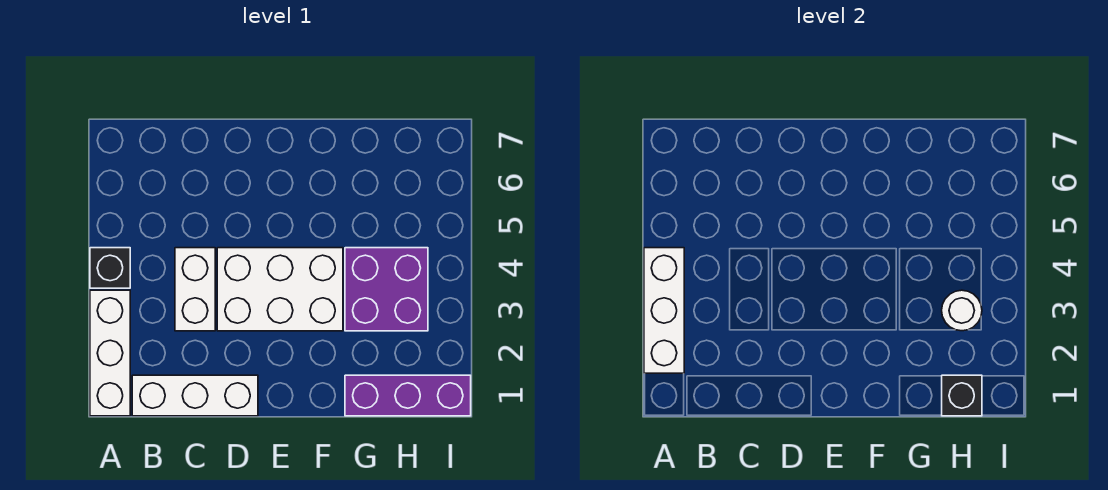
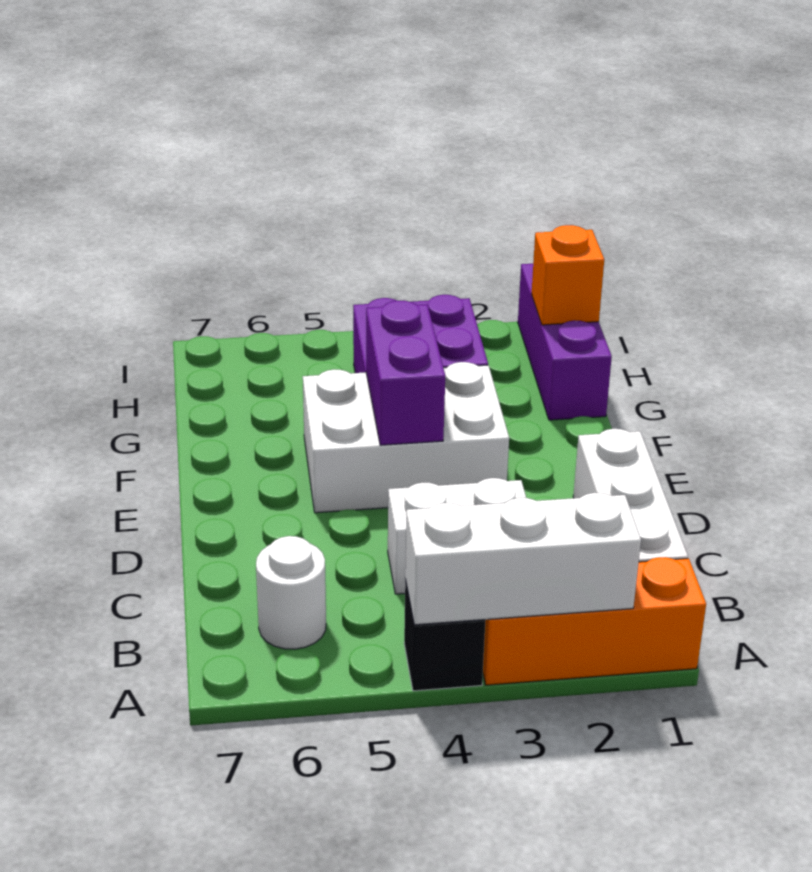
white brick A1:A3 level 1 -> orange brick A1:A3 level 1
white brick D3:F4 level 1 -> white brick E3:F5 level 1
none -> purple brick E4:F4 level 2
black brick H1 level 2 -> orange brick H1 level 2
white round brick H3 level 2 -> white round brick B6 level 1

